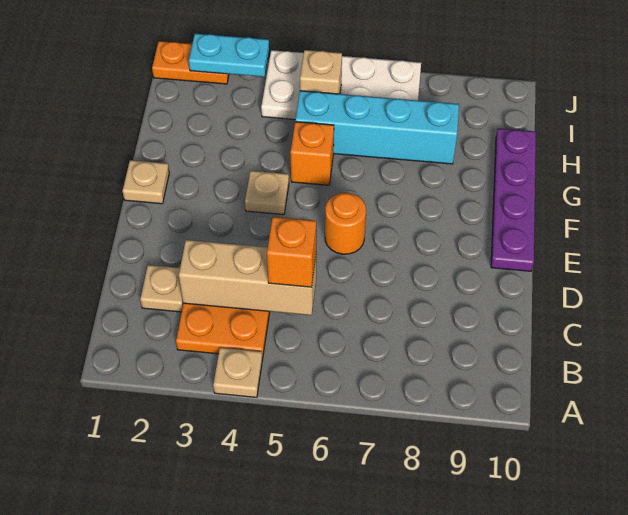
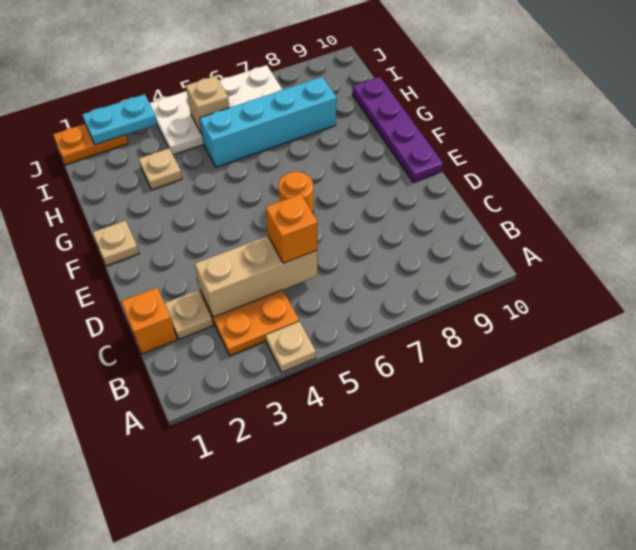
tan plate F4 level 1 -> tan plate H3 level 1
orange brick G5 level 1 -> orange brick C1 level 1

